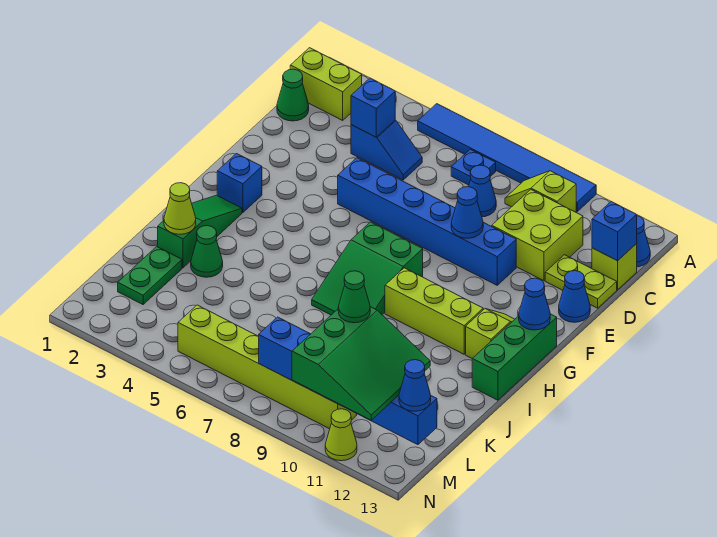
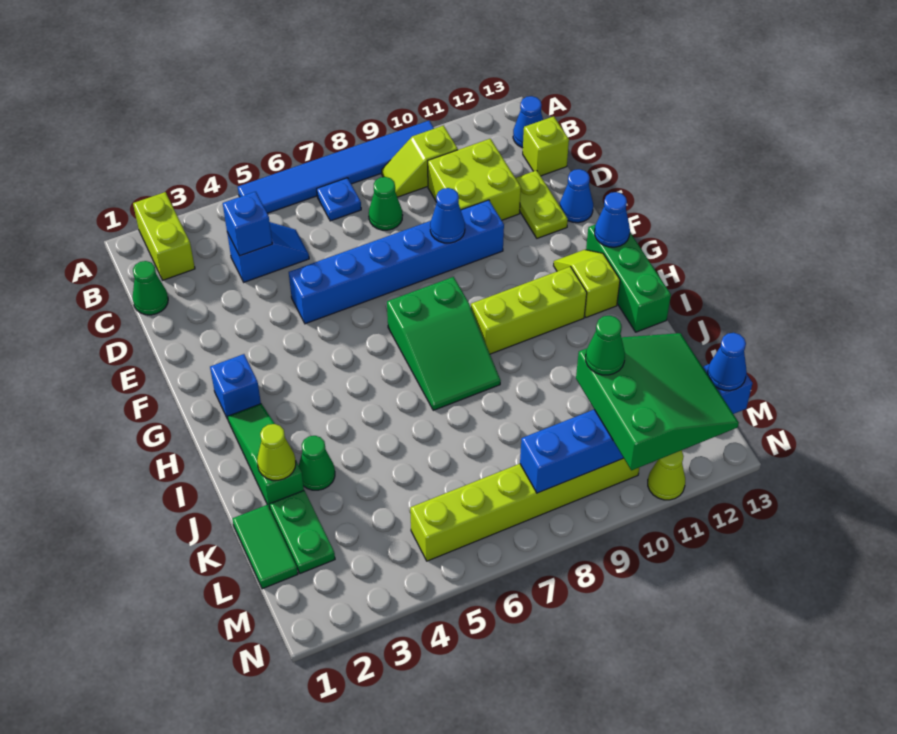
lime brick B1:B2 level 1 -> lime brick A2:B2 level 1
blue cone C8 level 1 -> green cone C8 level 1
blue brick C13 level 2 -> none
lime plate D12:D13 level 1 -> lime plate D12:E12 level 1
none -> green tile K1:L1 level 1

